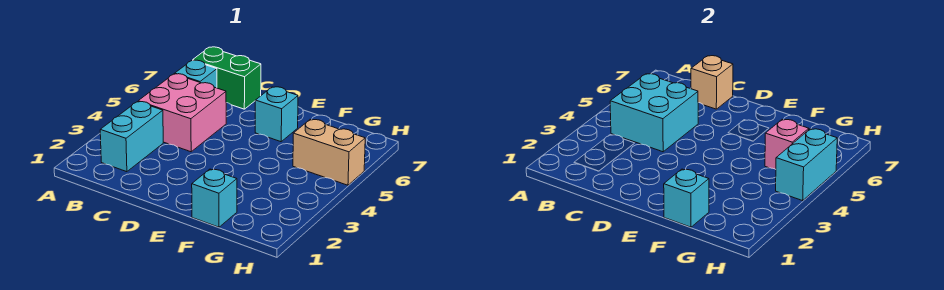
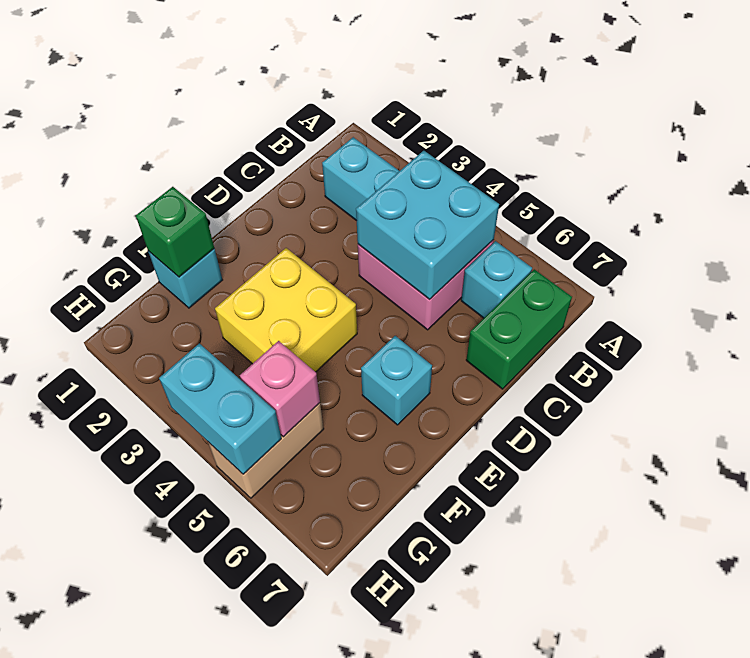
tan brick C7 level 2 -> none
none -> yellow brick E3:F4 level 1
cyan brick F1 level 2 -> green brick F1 level 2

